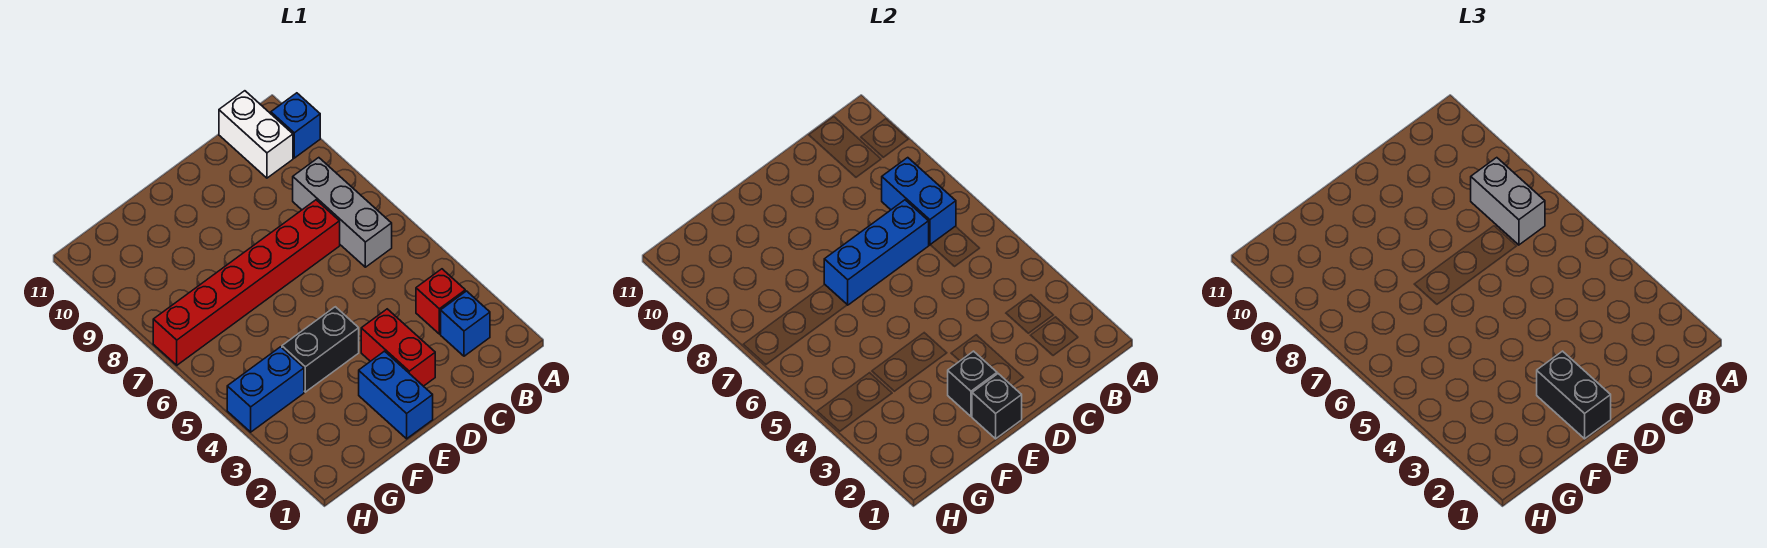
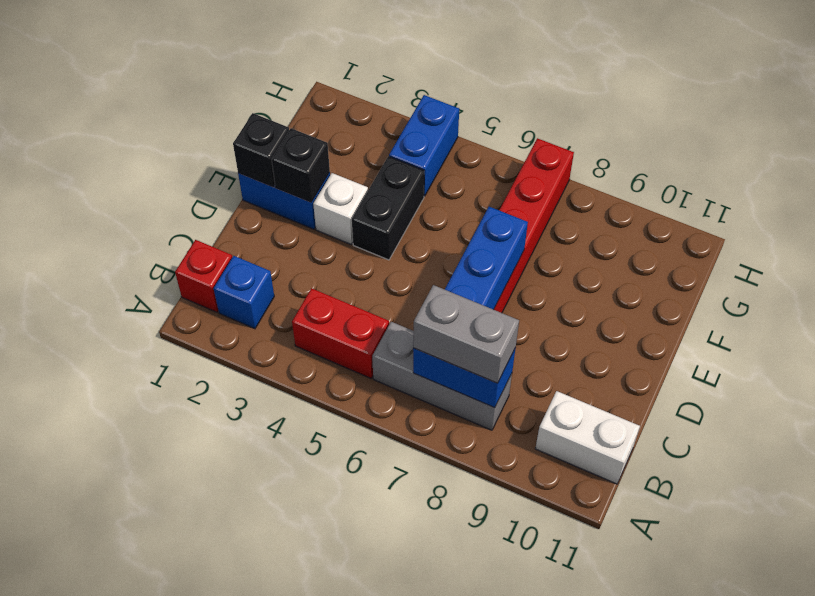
blue brick A10 level 1 -> none
red brick B3 level 1 -> red brick B1 level 1
red brick D2:D3 level 1 -> red brick B4:B5 level 1
black brick E1:E2 level 3 -> none
none -> white brick E3 level 1

